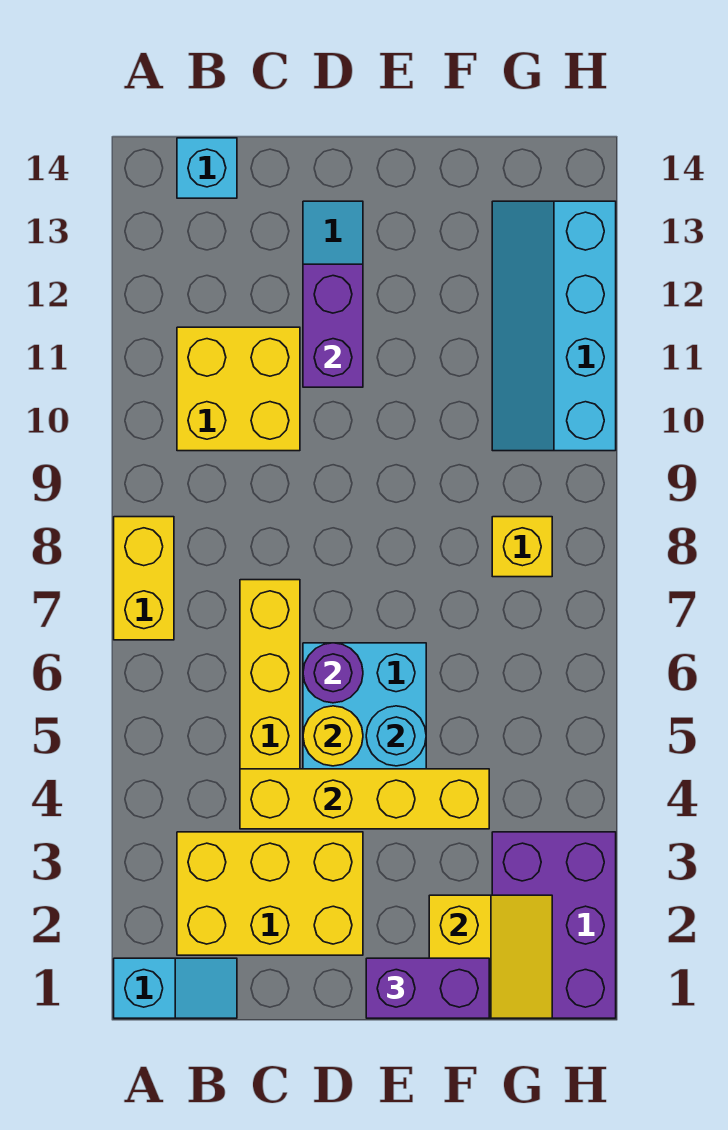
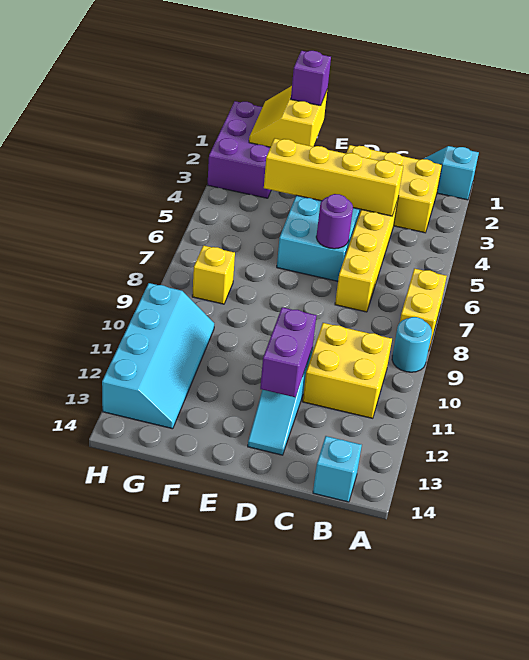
yellow round brick D5 level 2 -> none
purple brick E1:F1 level 3 -> purple brick F1 level 3
cyan round brick E5 level 2 -> cyan round brick A9 level 1

